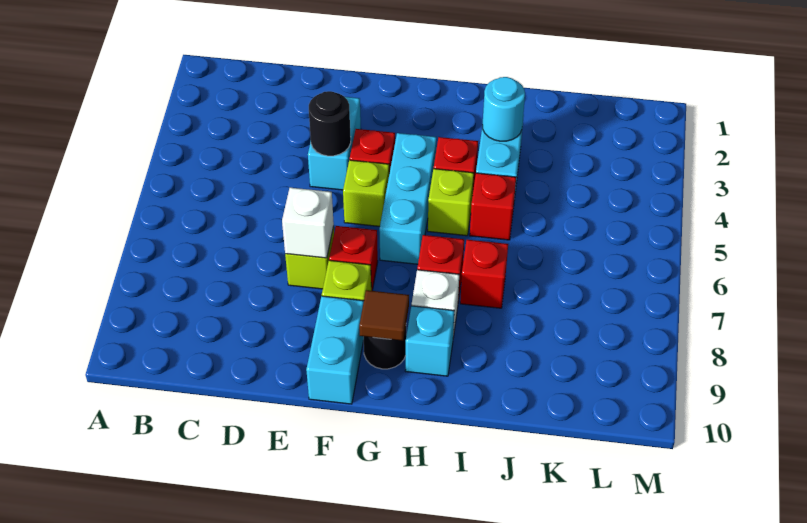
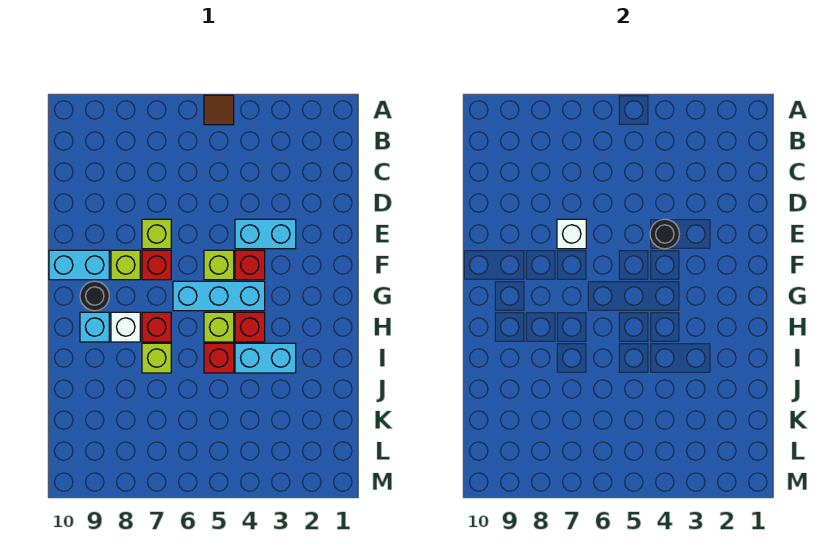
brown tile G9 level 2 -> brown tile A5 level 1
cyan round brick I3 level 2 -> none
red brick I7 level 1 -> lime brick I7 level 1

